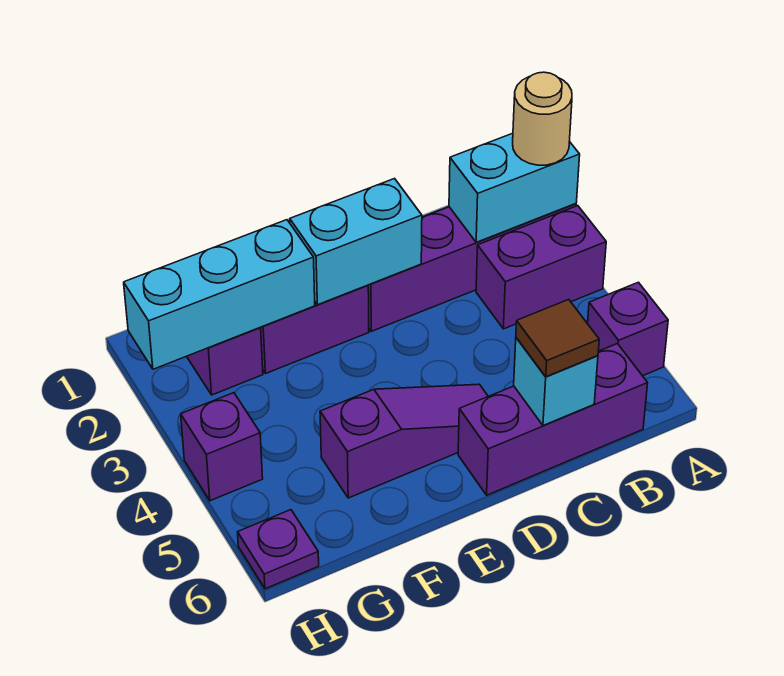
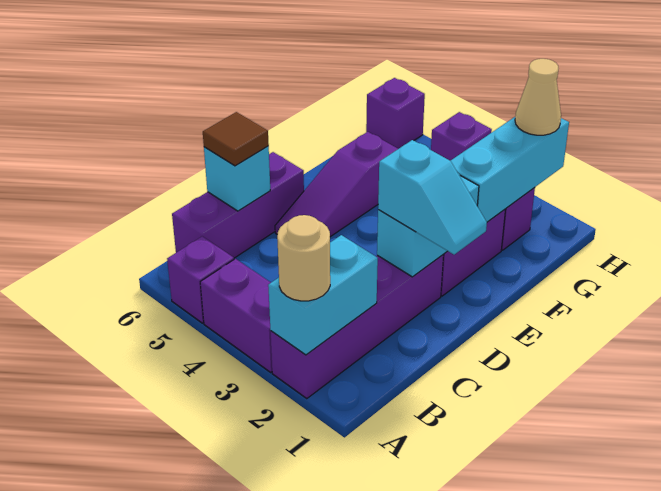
purple brick A3:B3 level 1 -> purple brick A3:A4 level 1
none -> cyan slope D1:D2 level 3 top 2
none -> tan cone H2 level 3
purple plate H6 level 1 -> purple brick H6 level 1

